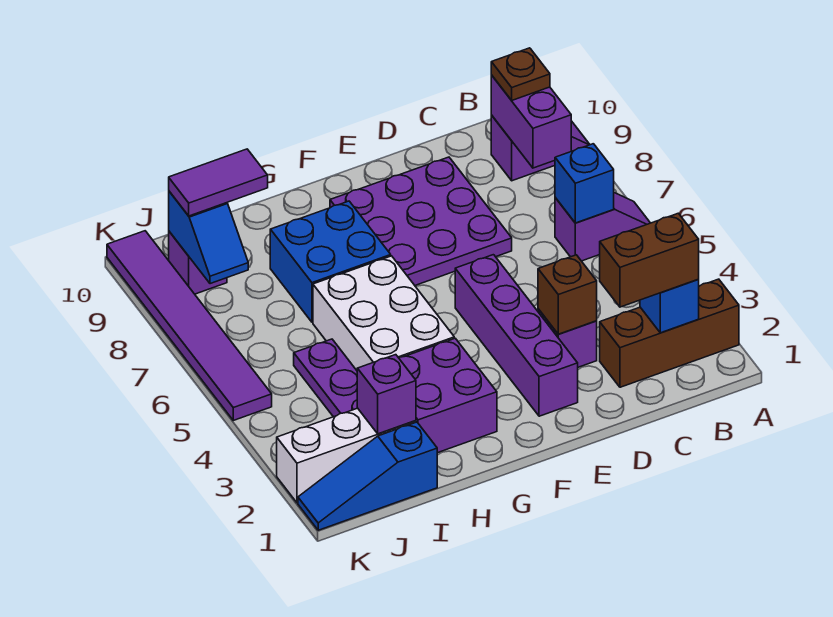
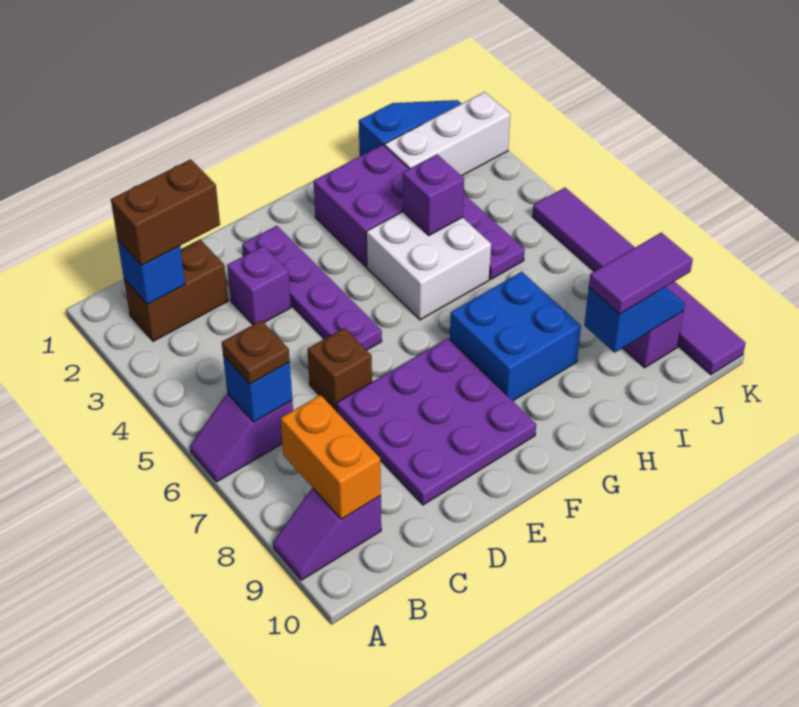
brown brick A2:C2 level 1 -> brown brick B2:C2 level 1
purple brick B8:B9 level 2 -> orange brick B8:B9 level 2
brown plate B9 level 3 -> brown plate B6 level 3
brown brick D3 level 2 -> brown brick D6 level 1
purple brick E2:E5 level 1 -> purple plate E2:E5 level 1
white brick G4:H6 level 1 -> white brick G4:H5 level 1
purple brick I2 level 2 -> purple brick H4 level 2
blue slope J8:J9 level 2 top 9 -> blue slope I9:J9 level 2 top I

